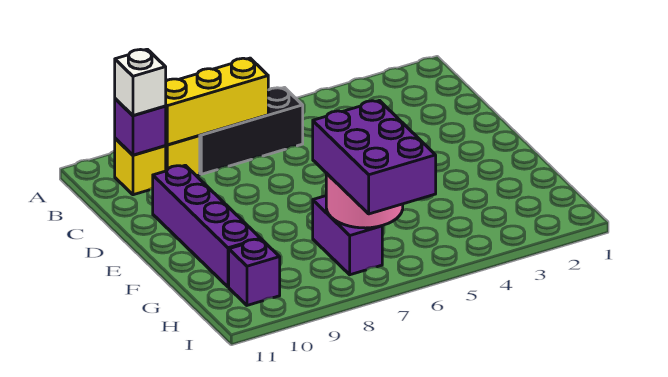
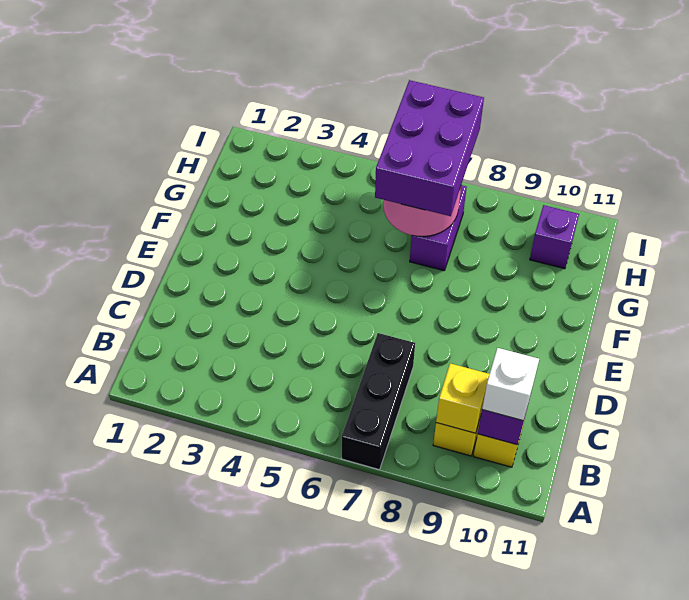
black brick B6:B8 level 1 -> black brick A7:C7 level 1
yellow brick B7:B9 level 2 -> yellow brick B9 level 2
purple brick D10:G10 level 1 -> none

